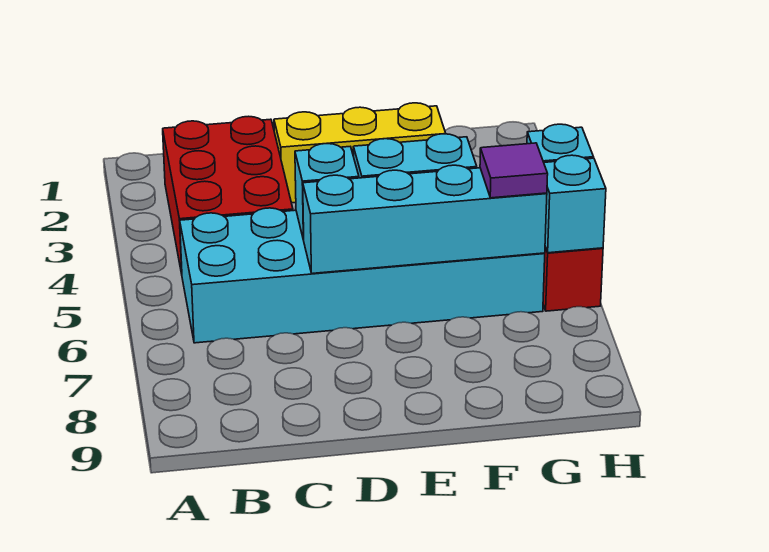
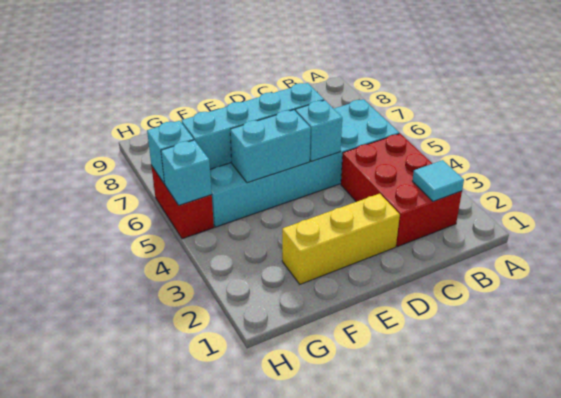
none -> cyan tile B2 level 2
purple tile G6 level 3 -> none

